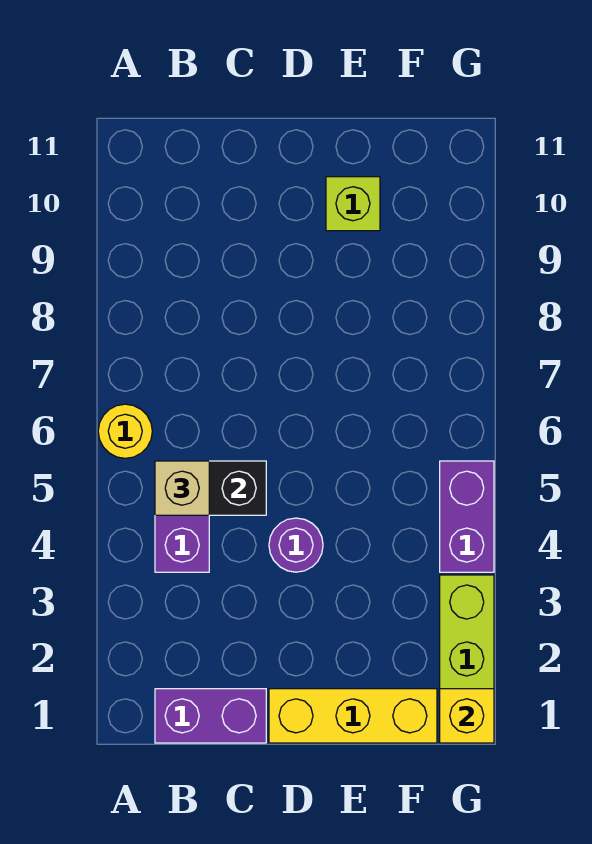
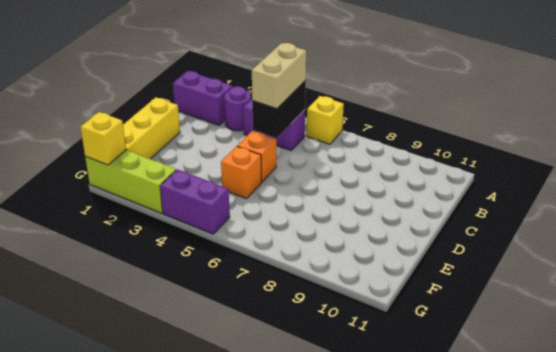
yellow round brick A6 level 1 -> yellow brick A6 level 1
purple brick B1:C1 level 1 -> purple brick B1:B2 level 1
tan brick B5 level 3 -> tan brick B5:C5 level 3
purple round brick D4 level 1 -> purple round brick B3 level 1
none -> orange brick D5 level 1
none -> orange brick E5 level 1
lime brick E10 level 1 -> none

